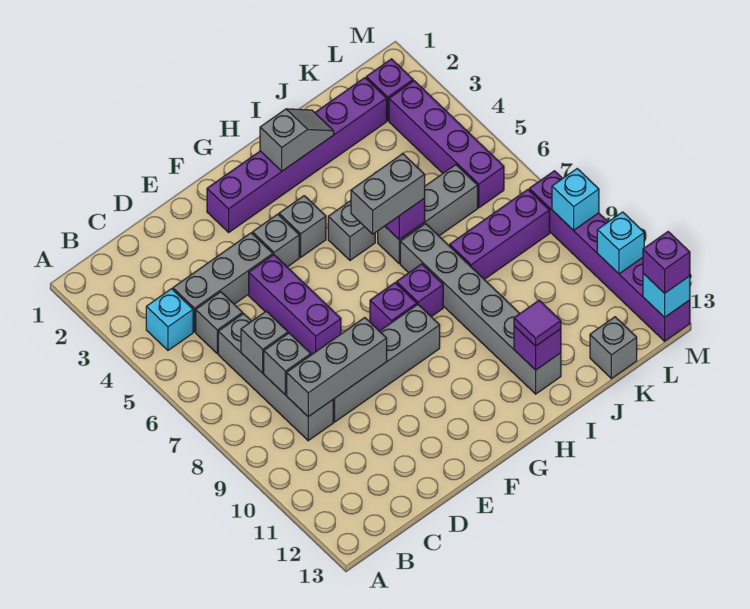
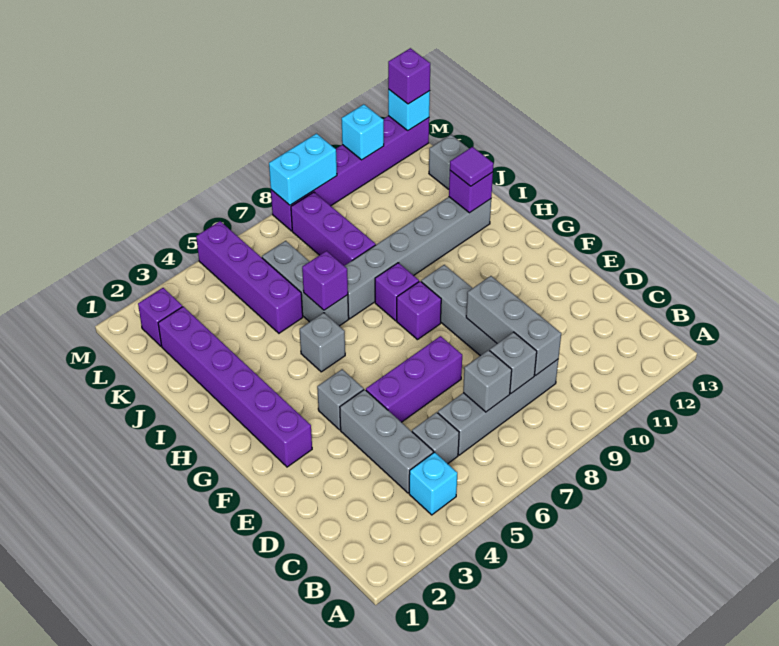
grey brick G4 level 1 -> none
grey slope H2:I2 level 2 top H -> none
grey brick H6:I6 level 3 -> none
purple brick L3:L6 level 1 -> purple brick J5:M5 level 1
cyan brick M9 level 2 -> cyan brick M8:M9 level 2

